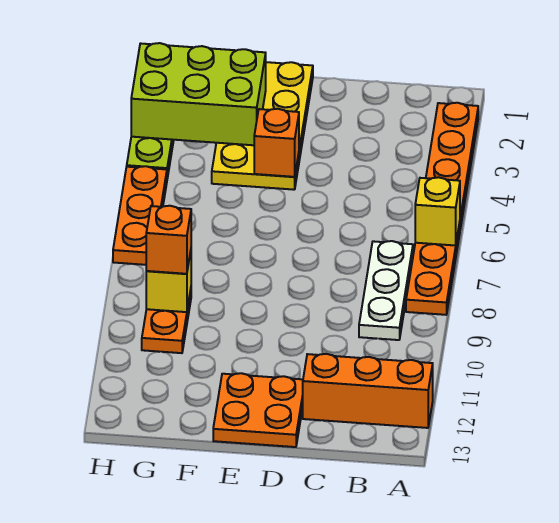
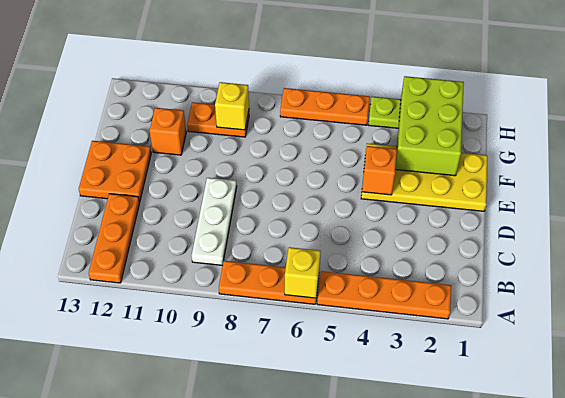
orange brick A12:C12 level 1 -> orange plate A12:C12 level 1
white plate B7:B9 level 1 -> white plate B9:D9 level 1
orange brick G9 level 3 -> orange brick F11 level 1

